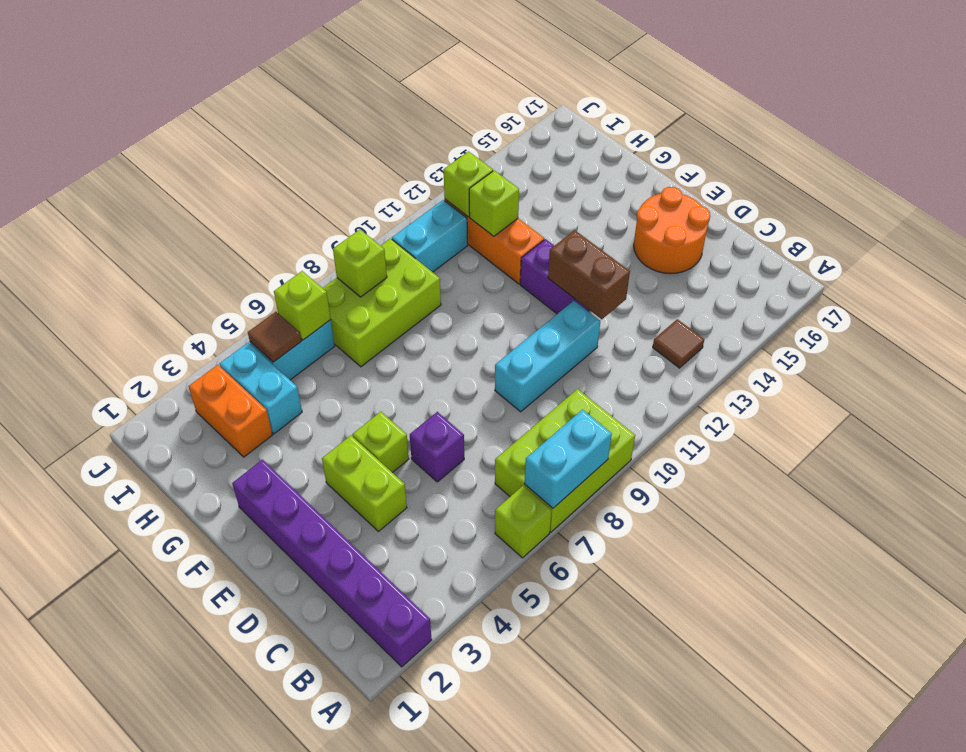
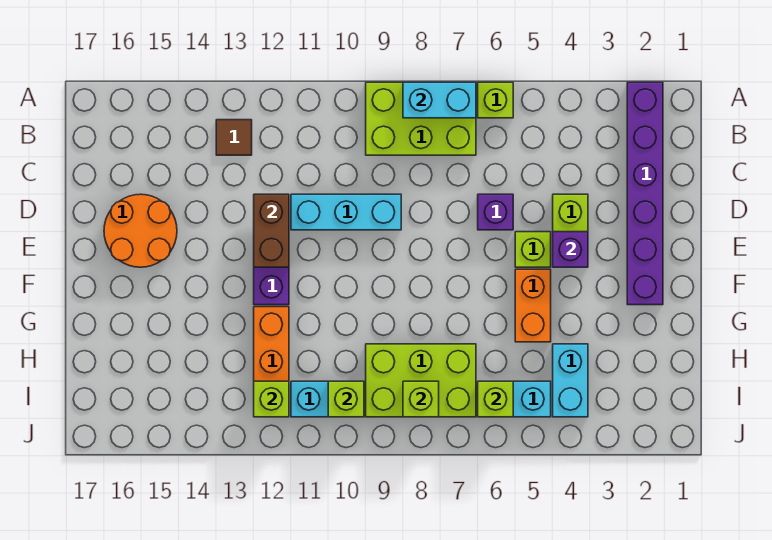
none -> purple brick E4 level 2
orange brick H3:I3 level 1 -> orange brick F5:G5 level 1
lime brick H12 level 2 -> lime brick I10 level 2
brown tile I5 level 2 -> none

